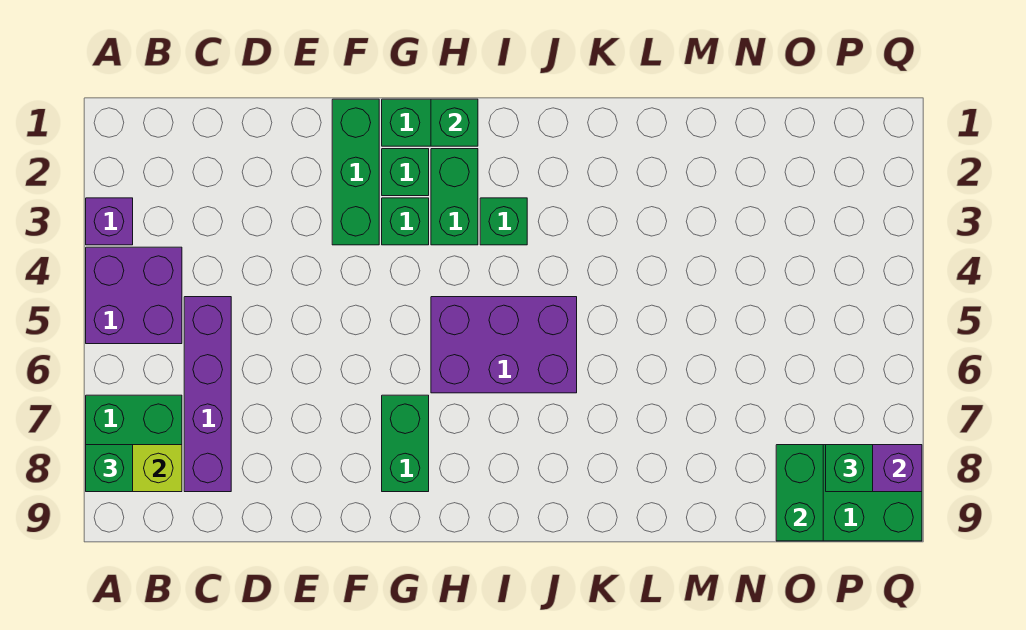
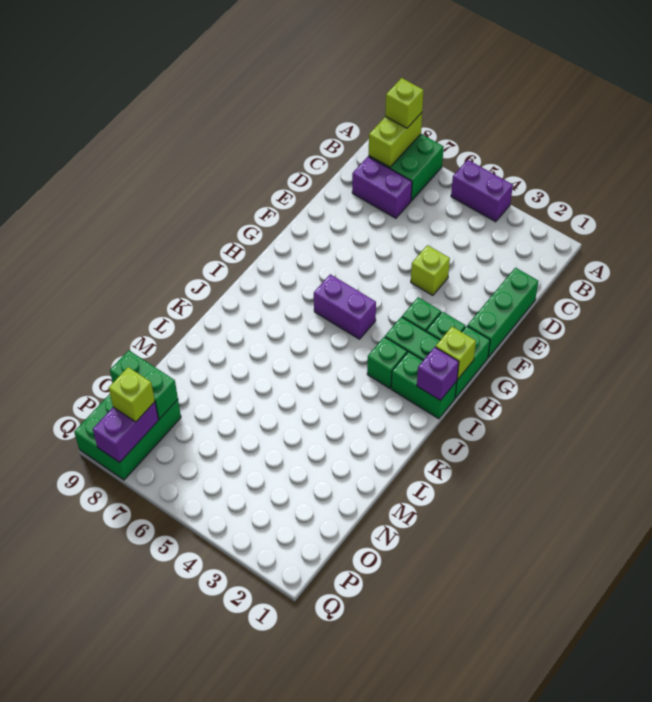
purple brick A3 level 1 -> purple brick I1 level 2
purple brick A4:B5 level 1 -> purple brick A4:A5 level 1
green brick A8 level 3 -> lime brick A8 level 3
purple brick C5:C8 level 1 -> purple brick C7:C8 level 1
none -> lime brick E4 level 1
green brick F1:F3 level 1 -> green brick D1:F1 level 1
green brick G7:G8 level 1 -> green brick I1:I2 level 1
green brick H1 level 2 -> lime brick H1 level 2
purple brick H5:J6 level 1 -> purple brick H5:H6 level 1
green brick P8 level 3 -> lime brick P8 level 3

